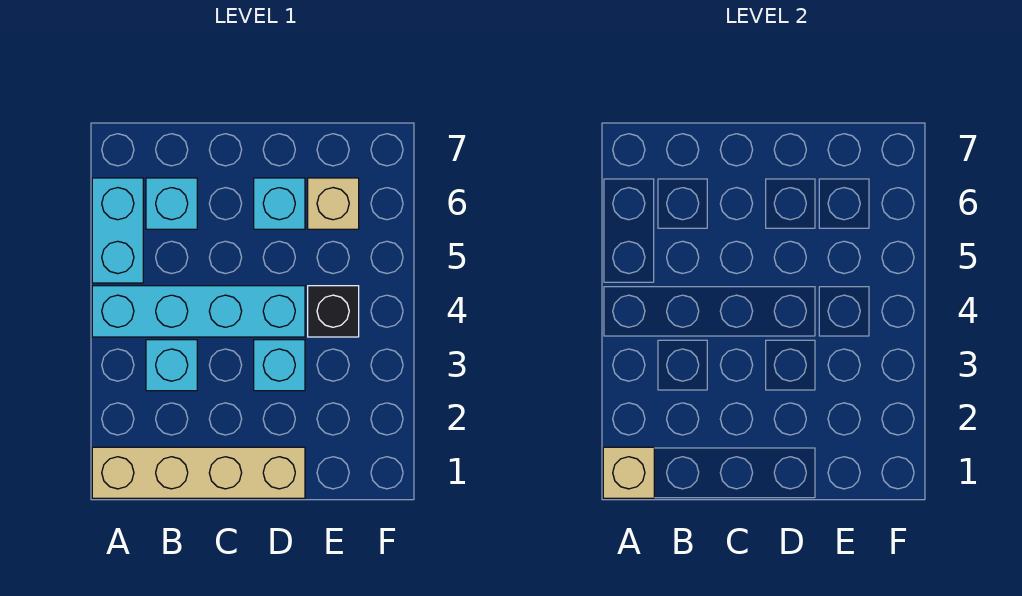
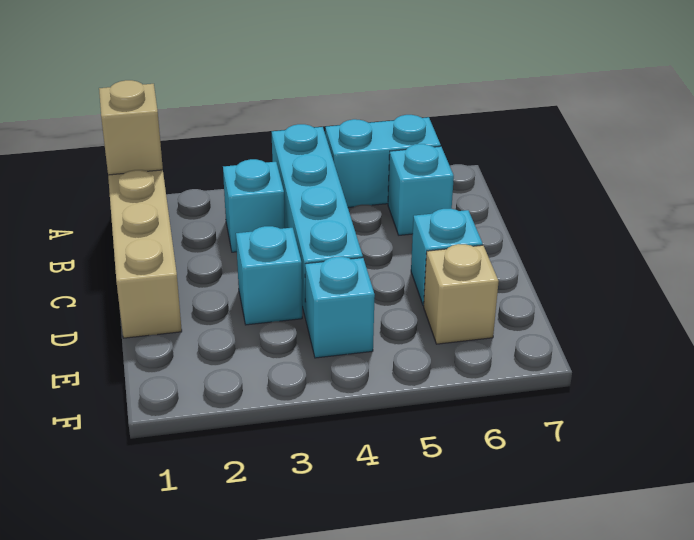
black brick E4 level 1 -> cyan brick E4 level 1

